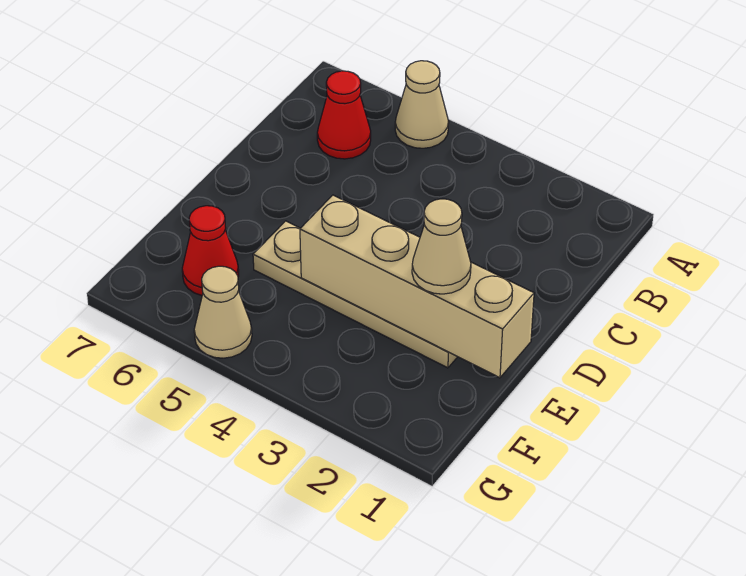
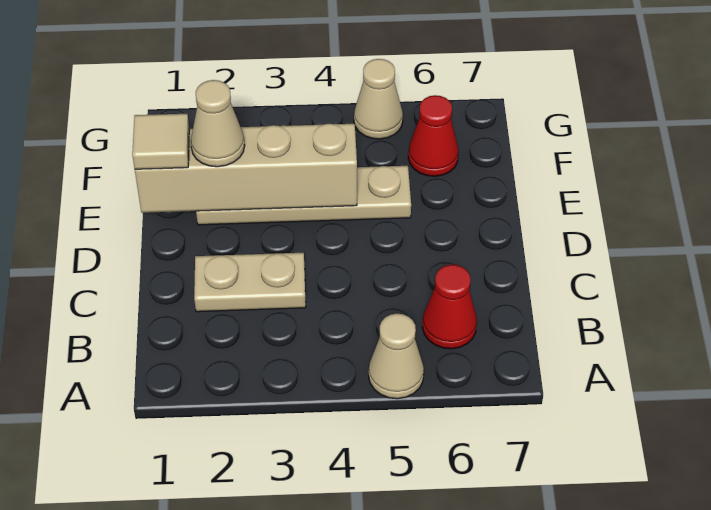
none -> tan plate C2:C3 level 1
none -> tan tile E1 level 3

